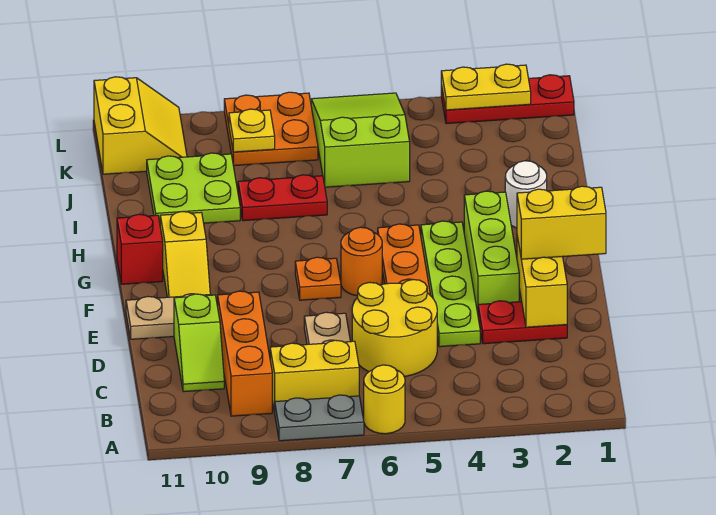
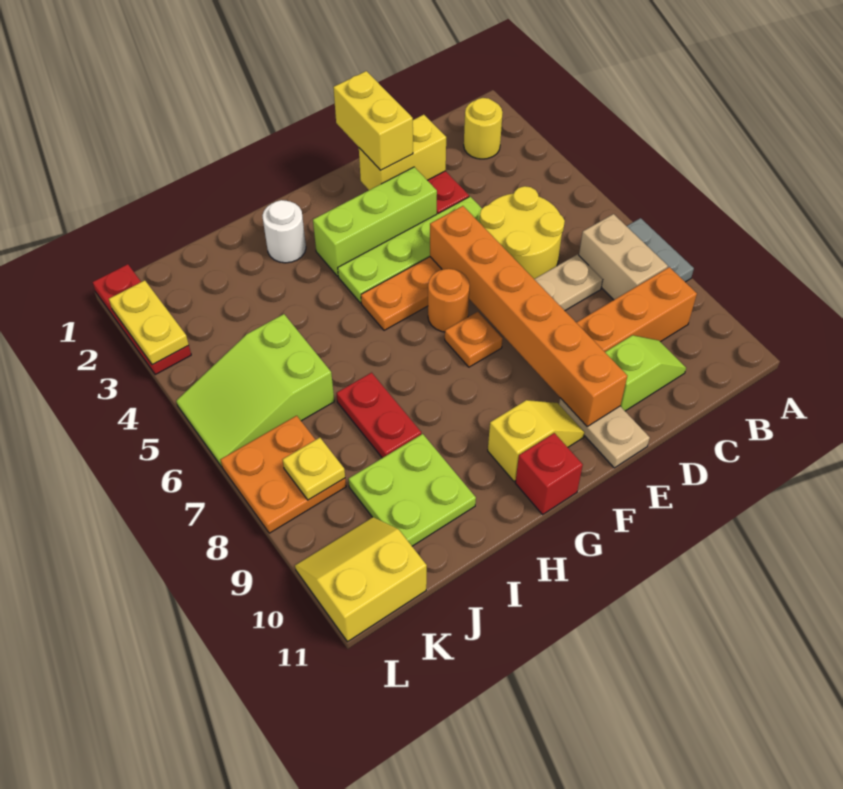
yellow round brick A6 level 1 -> yellow round brick B2 level 1
yellow brick B7:B8 level 1 -> tan brick B7:B8 level 1
none -> orange brick E5:E10 level 2

